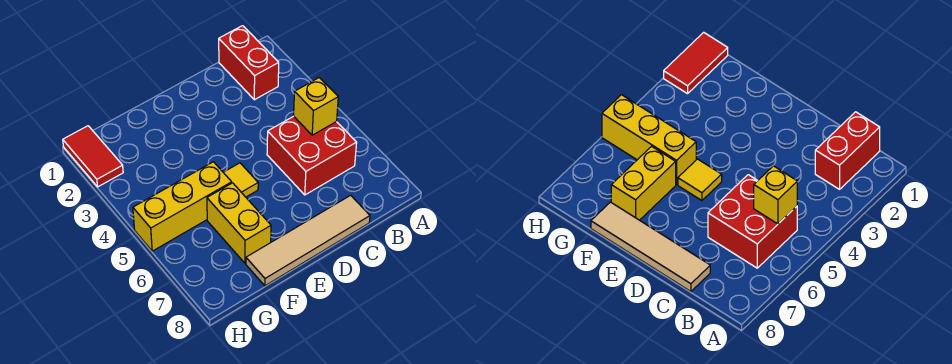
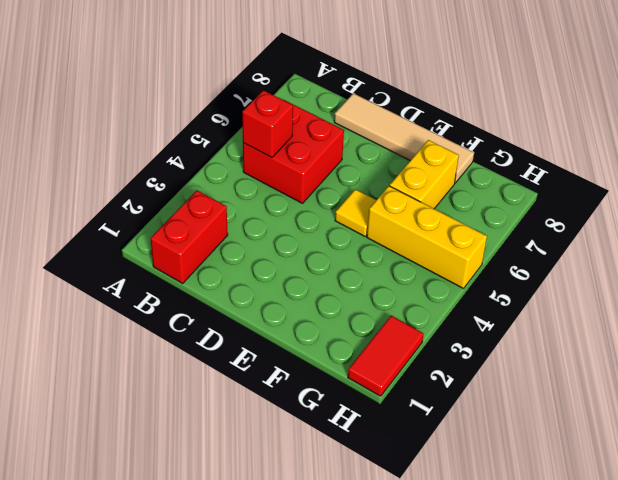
yellow brick B5 level 2 -> red brick B5 level 2

